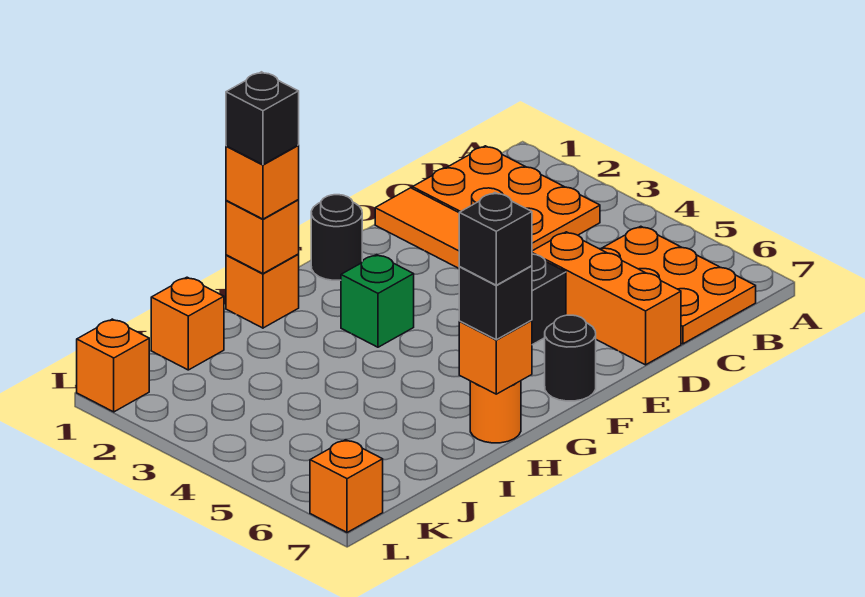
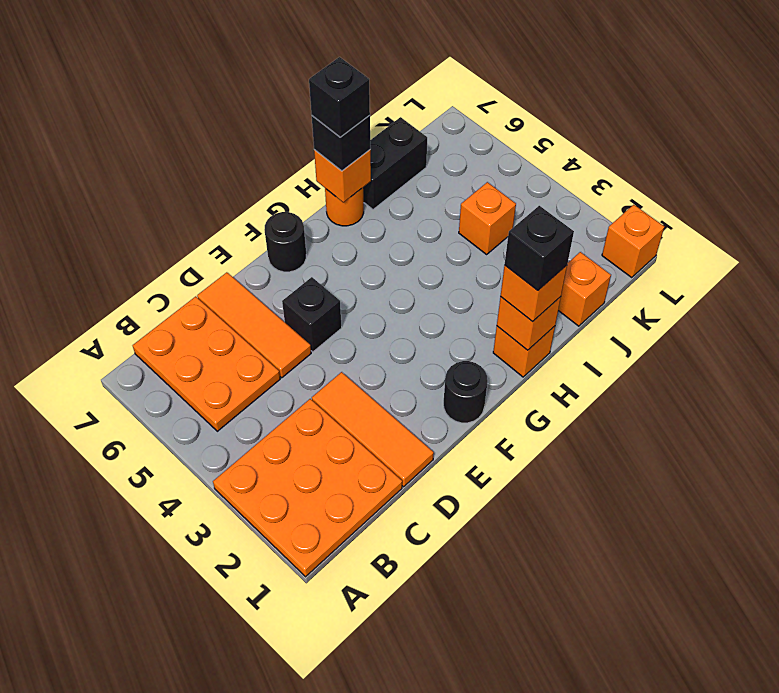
orange plate B1:C3 level 1 -> orange plate A1:C3 level 1
orange brick D5:D7 level 1 -> orange tile D5:D7 level 1
green brick G3 level 1 -> none
none -> black brick I7:J7 level 1
orange brick L7 level 1 -> orange brick J4 level 1

